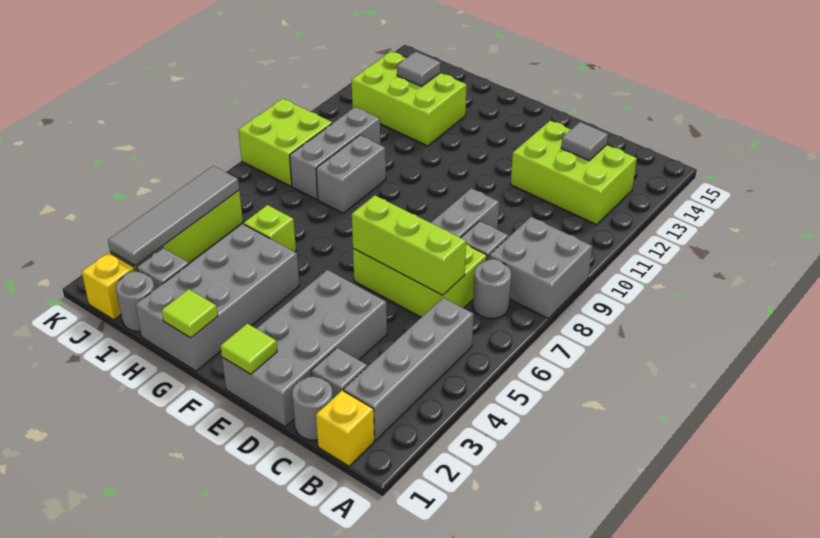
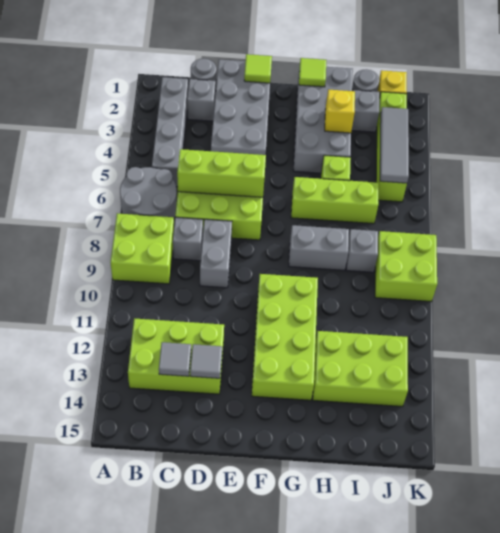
grey brick A8:B9 level 1 -> lime brick A8:B9 level 1
yellow brick B1 level 1 -> yellow brick H3 level 2
grey round brick B7 level 1 -> grey round brick A6:B7 level 1
none -> lime brick F10:G13 level 1
none -> lime brick G6:I6 level 1
grey brick H8:H9 level 1 -> grey brick G8:H8 level 1
grey brick I8:I10 level 1 -> grey brick I8 level 1
grey tile I13 level 2 -> grey tile D13 level 2
grey tile J2:J5 level 2 -> grey tile J3:J5 level 2

